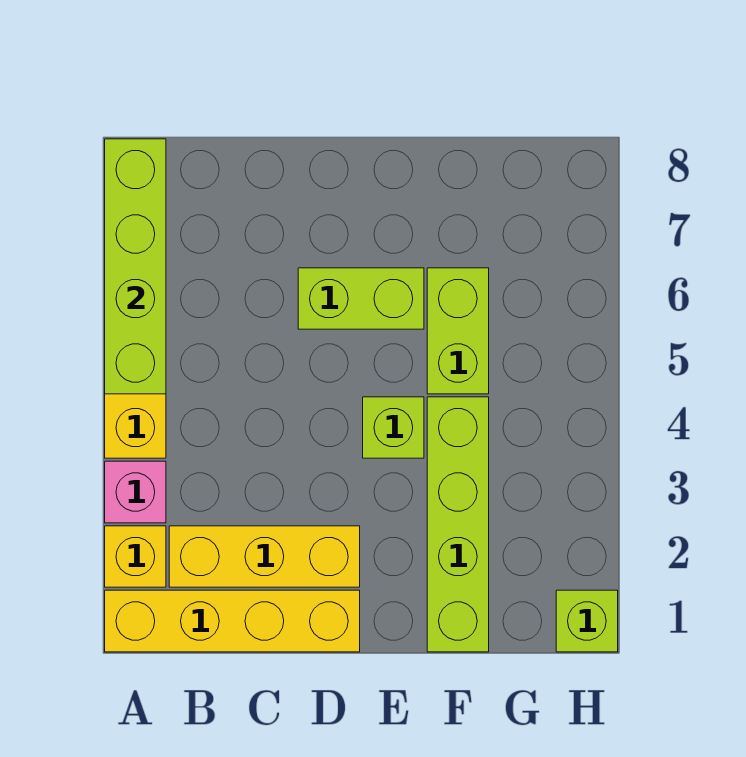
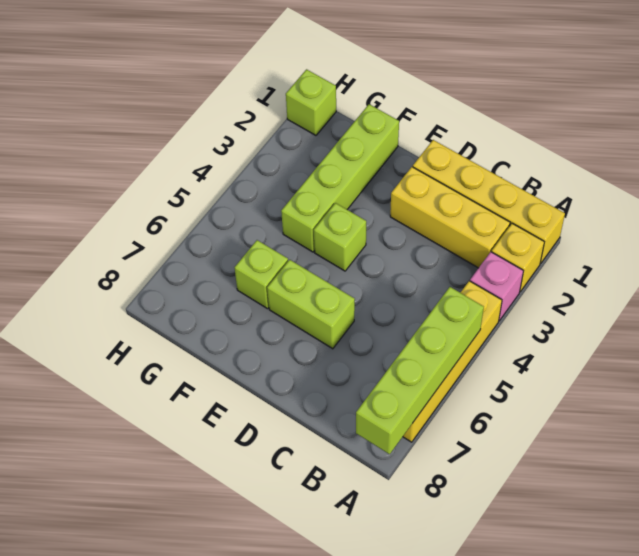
lime brick F5:F6 level 1 -> lime brick F6 level 1

